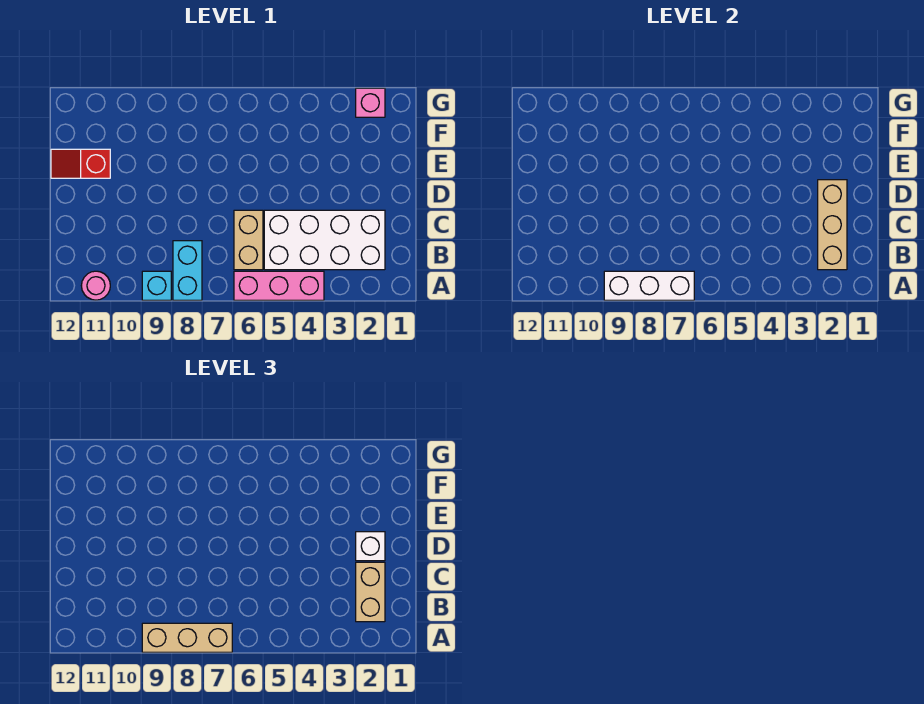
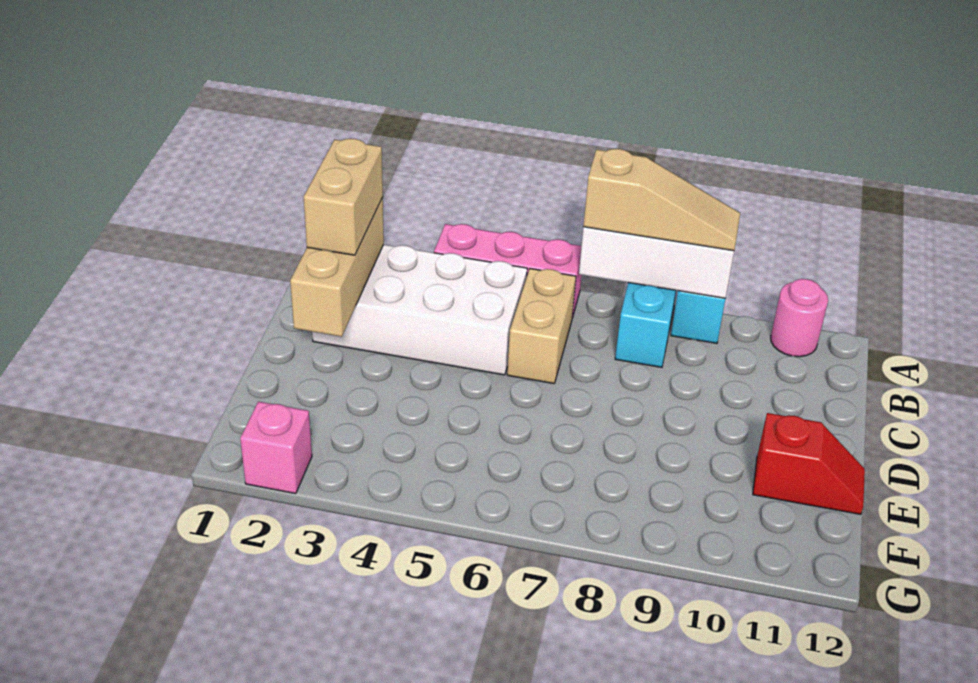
tan brick A7:A9 level 3 -> tan slope A7:A9 level 3 top 7
white brick D2 level 3 -> none

